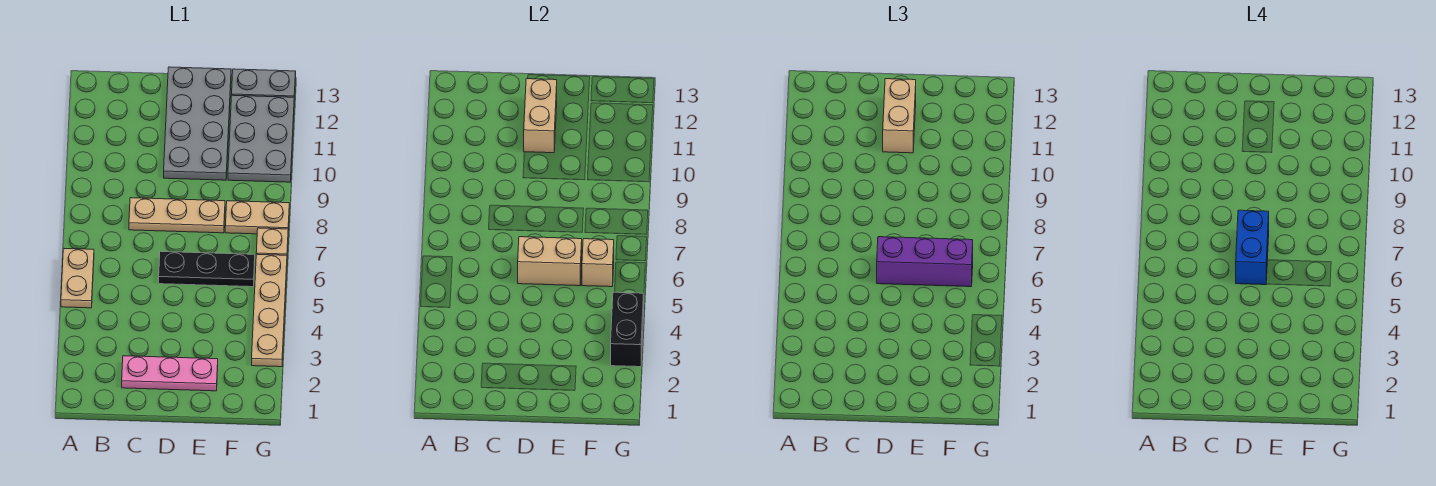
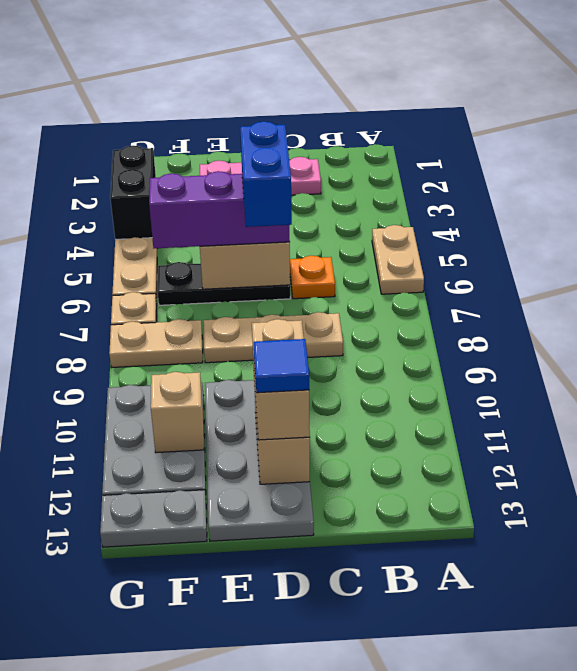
none -> orange plate C6 level 1
none -> blue tile D12 level 4
tan brick F6 level 2 -> tan brick F11 level 2

